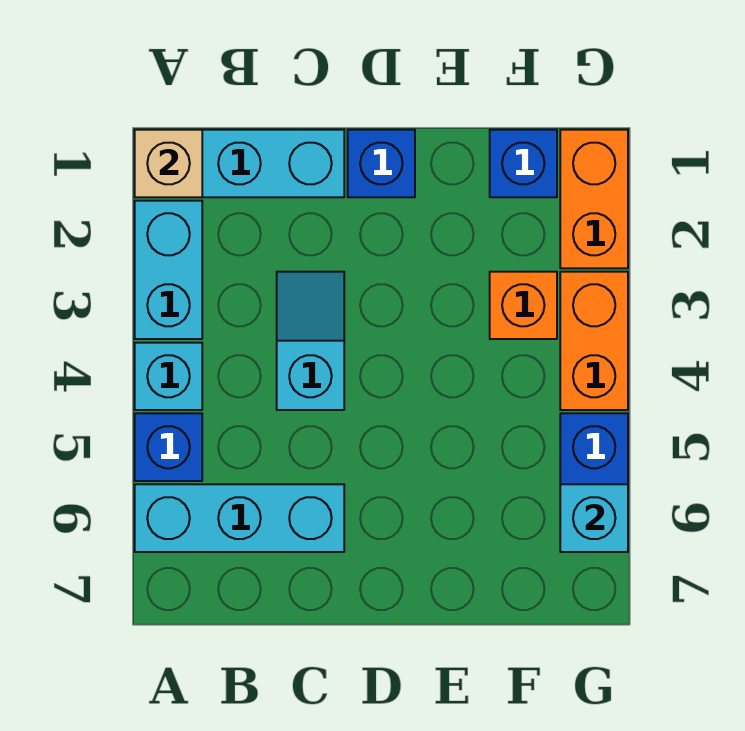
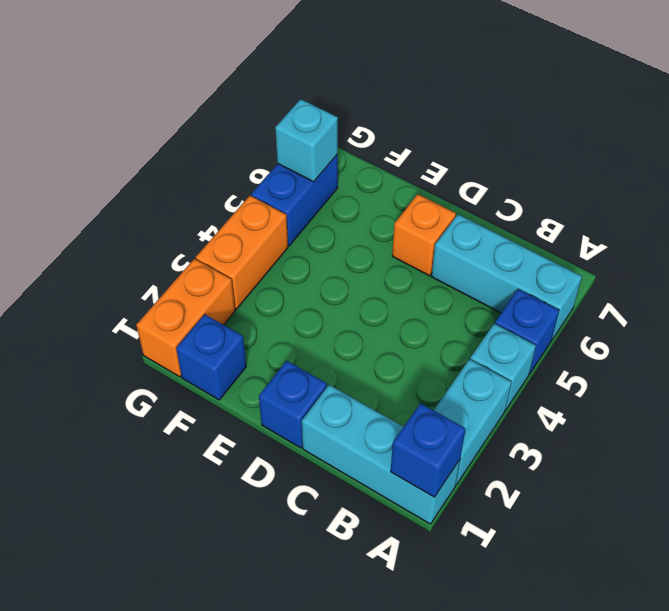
tan brick A1 level 2 -> blue brick A1 level 2
cyan slope C3:C4 level 1 top 4 -> none
orange brick F3 level 1 -> orange brick D6 level 1

